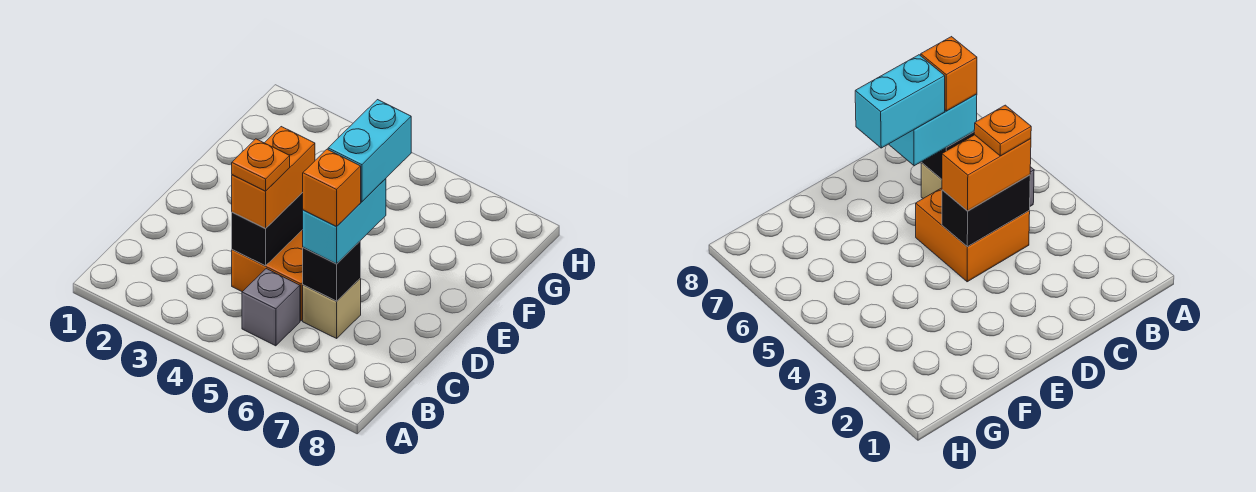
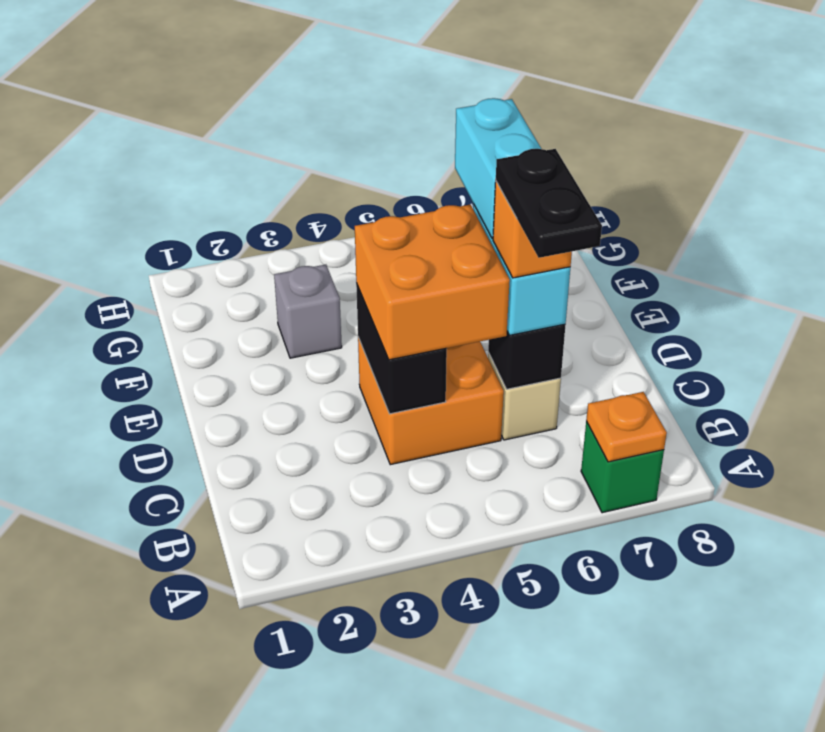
none -> green brick A7 level 1
grey brick B5 level 1 -> grey brick F3 level 1
none -> black plate B6:C6 level 5
orange brick C4:D4 level 3 -> orange brick C4:D5 level 3
orange plate C4 level 4 -> orange plate A7 level 2

